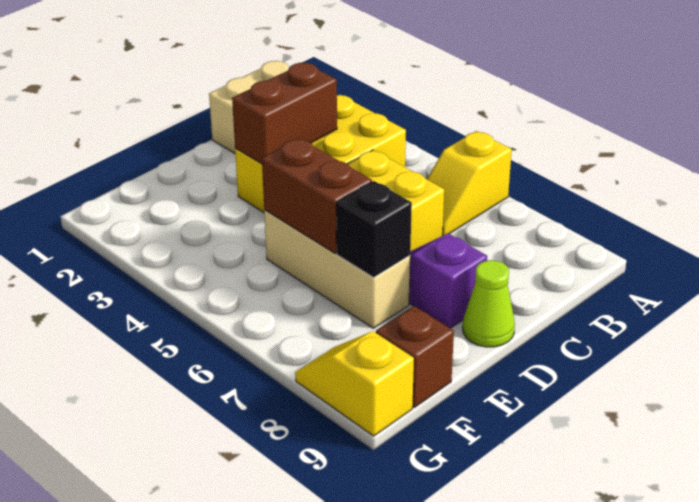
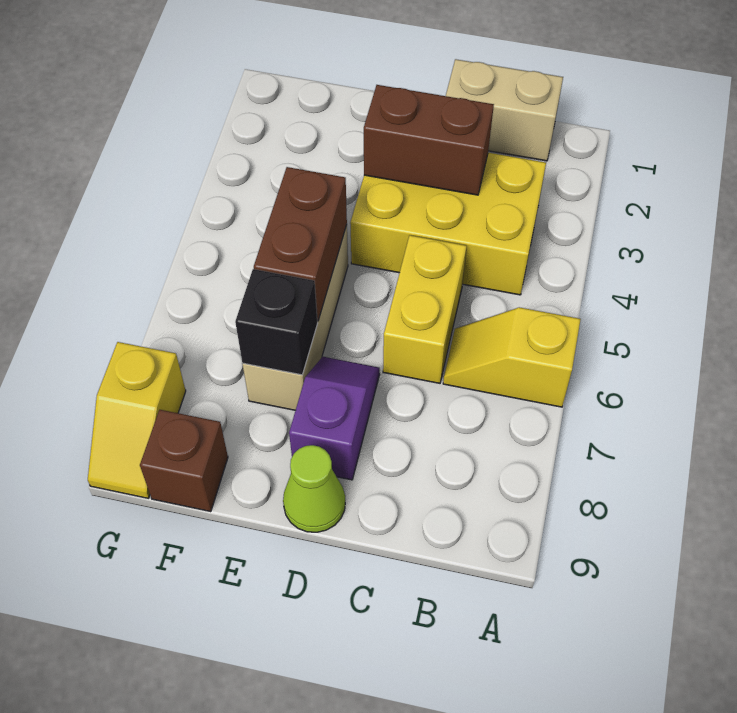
yellow slope G8:G9 level 1 top 9 -> yellow slope G8:G9 level 1 top 8

